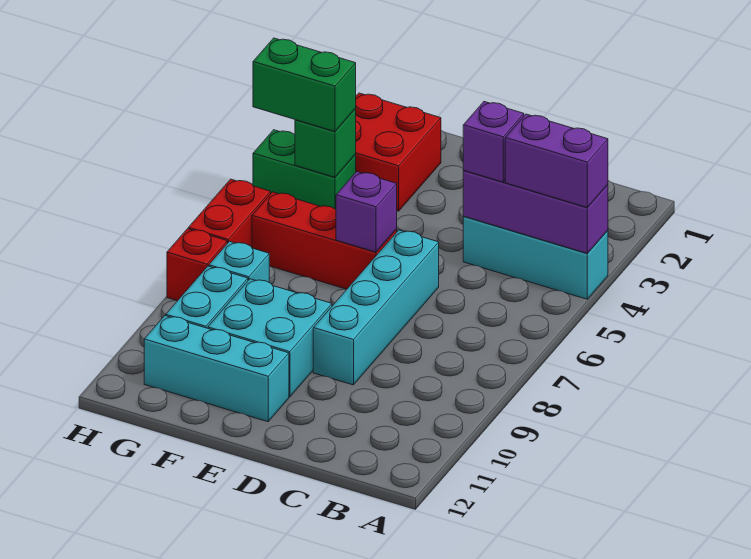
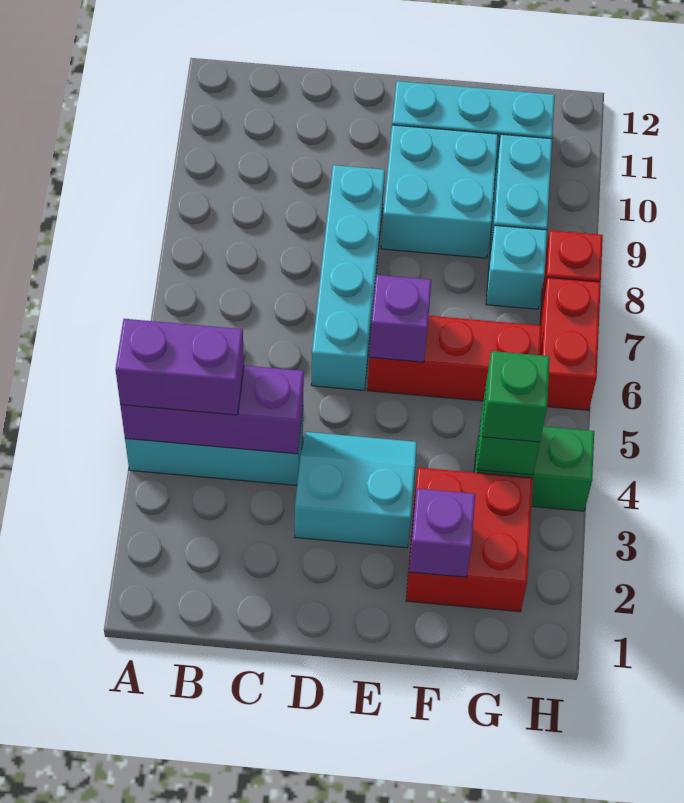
purple brick C4 level 3 -> purple brick F2 level 2
none -> cyan slope D3:E4 level 1 top 3
green brick G4:H4 level 3 -> green brick G4 level 3

